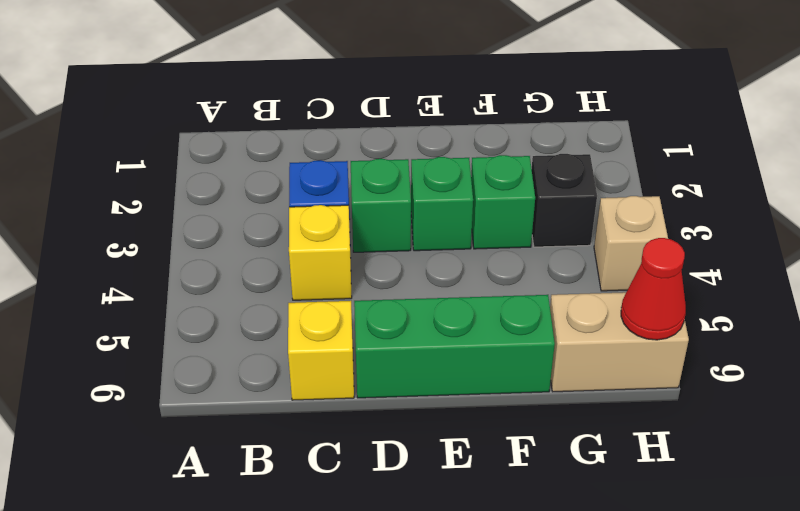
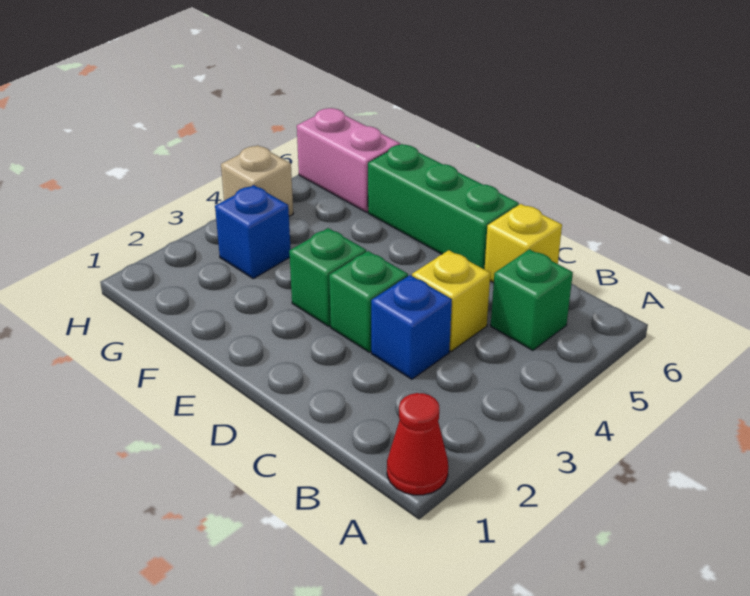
green brick F3 level 1 -> green brick B5 level 1
black brick G3 level 1 -> blue brick G3 level 1
tan brick G6:H6 level 1 -> pink brick G6:H6 level 1
red cone H6 level 2 -> red cone A1 level 1

